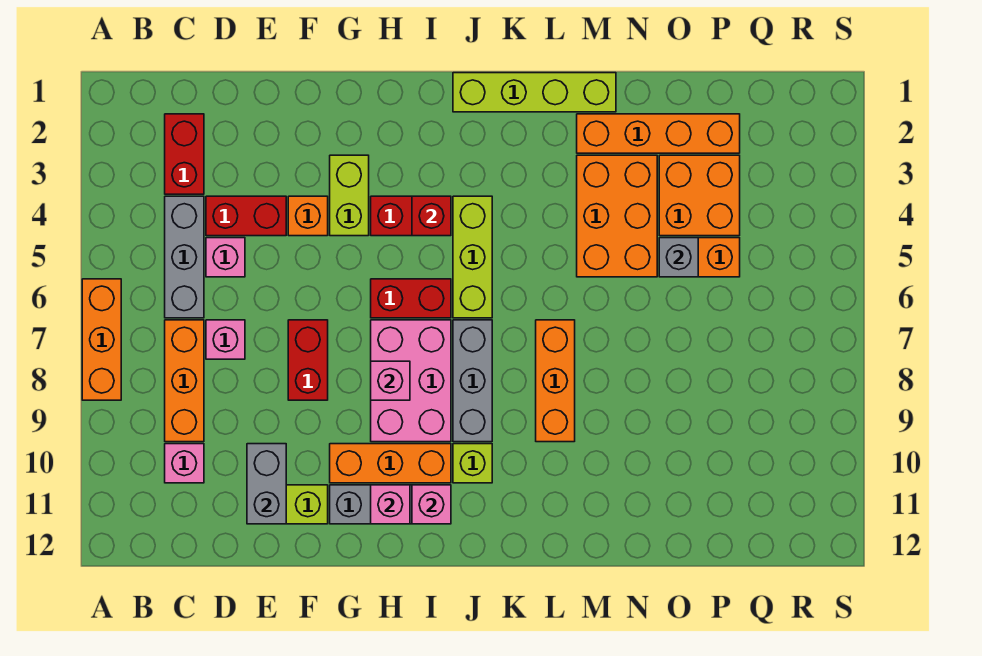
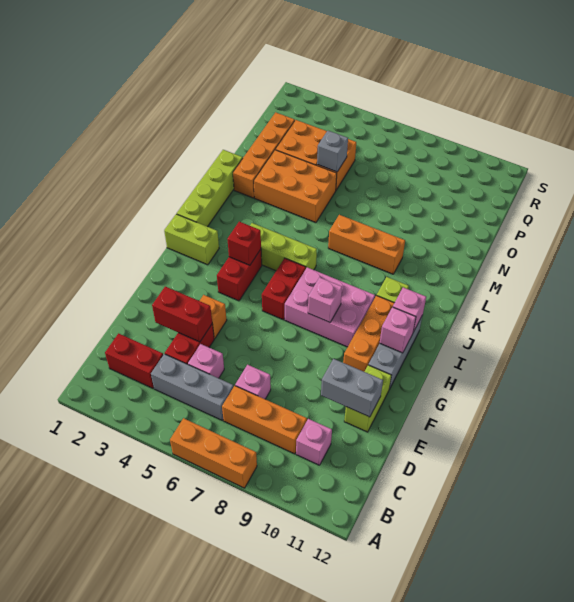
red brick F7:F8 level 1 -> red brick E3:E4 level 2
lime brick G3:G4 level 1 -> lime brick I1:I2 level 1
grey brick J7:J9 level 1 -> none

